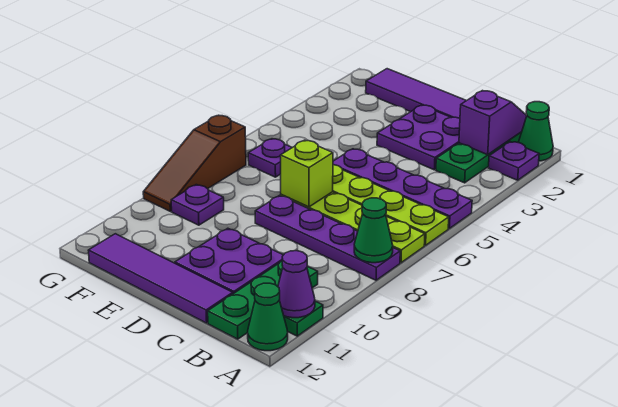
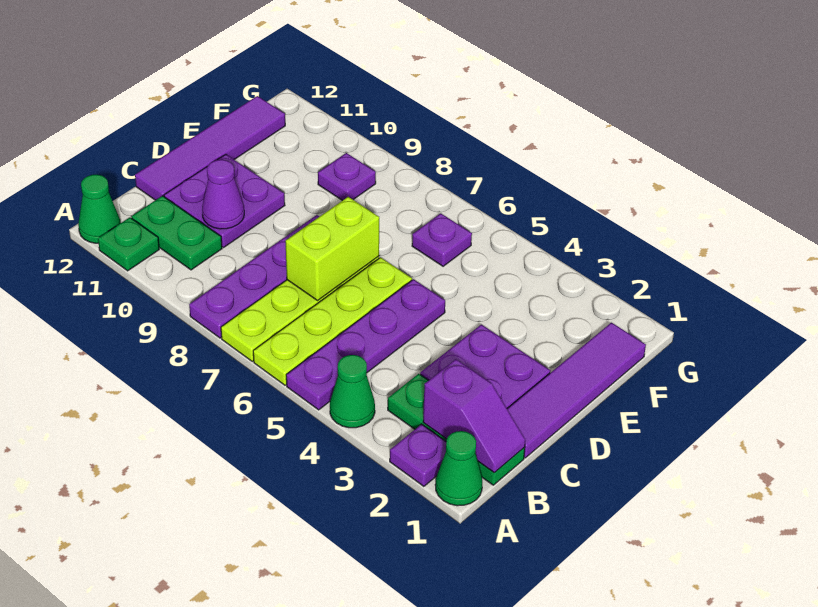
green cone A8 level 2 -> green cone A4 level 1
purple cone A11 level 2 -> purple cone C10 level 2
green plate B10:B12 level 1 -> green plate B10:B11 level 1
lime brick D7 level 2 -> lime brick C7:D7 level 2
brown slope G7:G9 level 1 top 7 -> none

